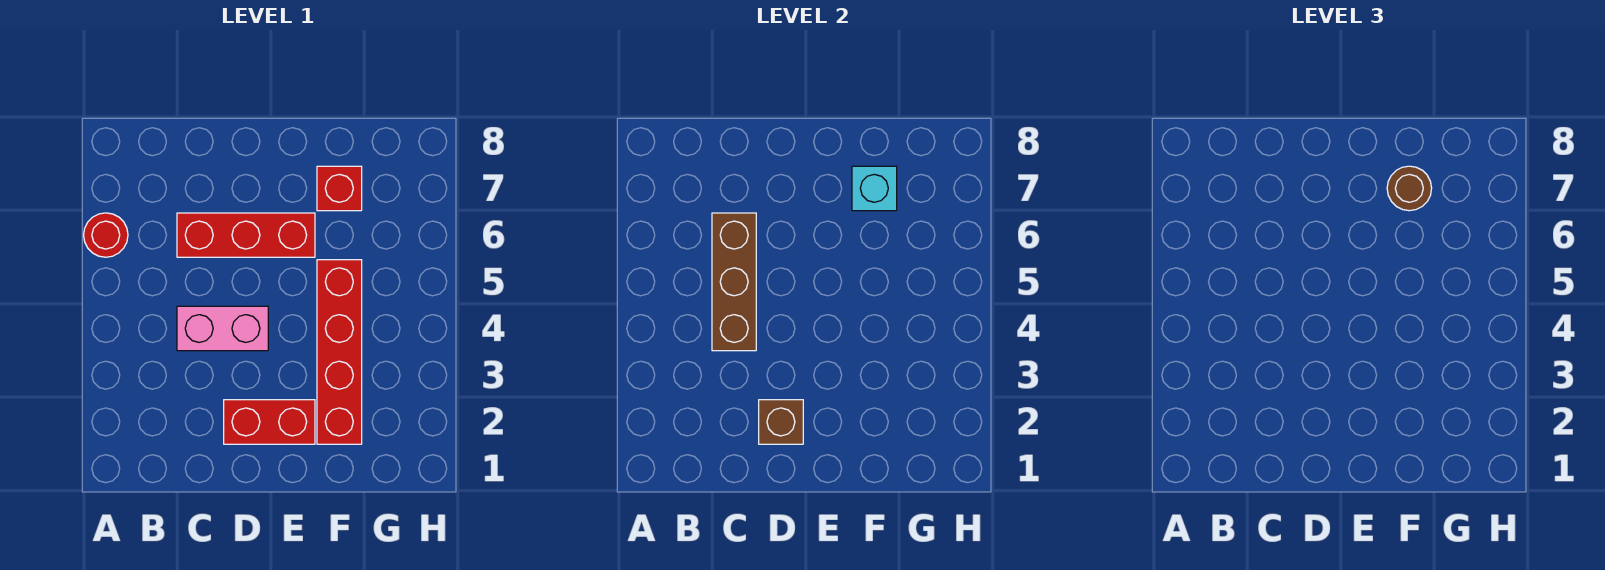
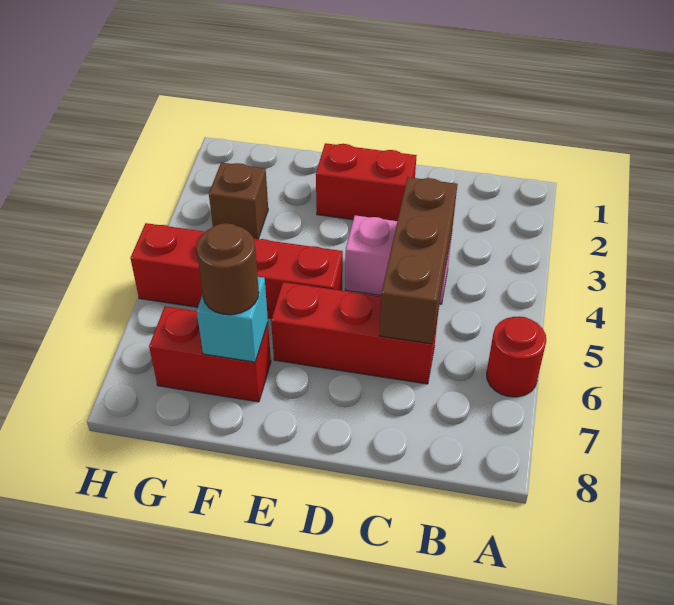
brown brick D2 level 2 -> brown brick G3 level 1
red brick F2:F5 level 1 -> red brick E5:H5 level 1
red brick F7 level 1 -> red brick F7:G7 level 1

